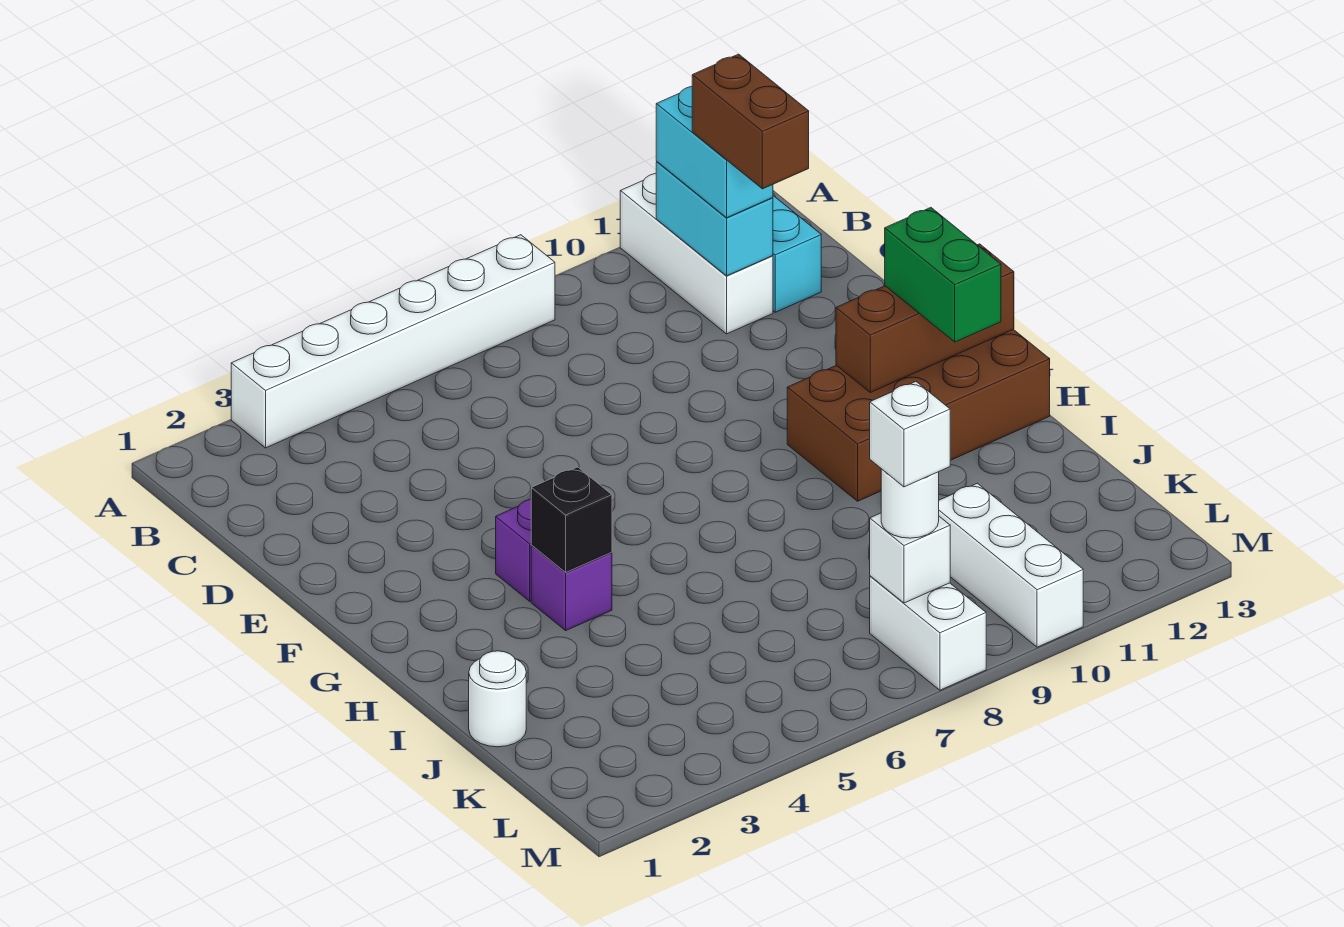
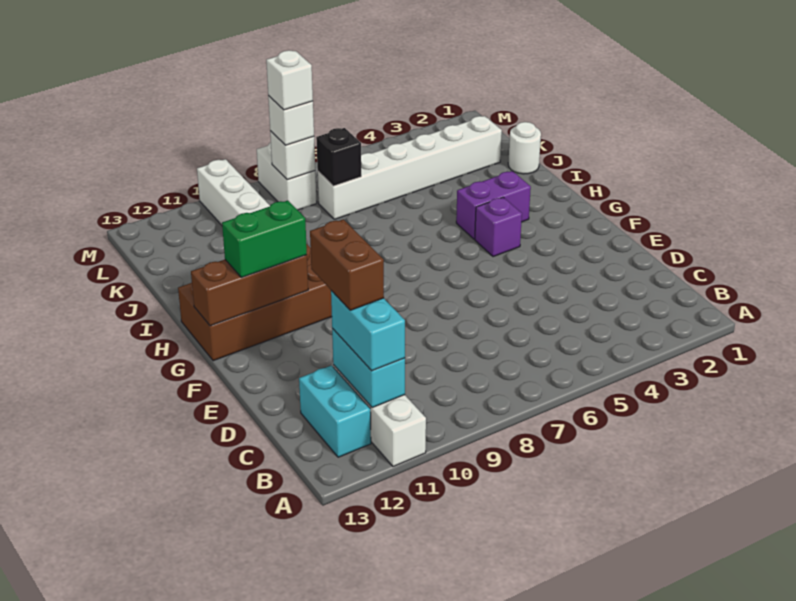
white brick A3:A8 level 1 -> white brick K2:K7 level 1
green brick G12:H12 level 3 -> green brick G11:G12 level 3
purple brick H4 level 1 -> purple brick H3:H4 level 1
black brick H4 level 2 -> black brick K7 level 2
white round brick L8 level 3 -> white brick L8 level 3

